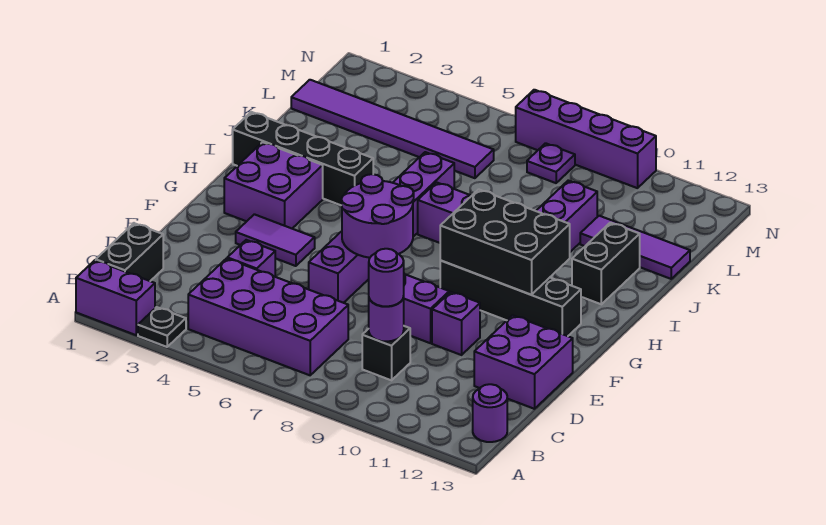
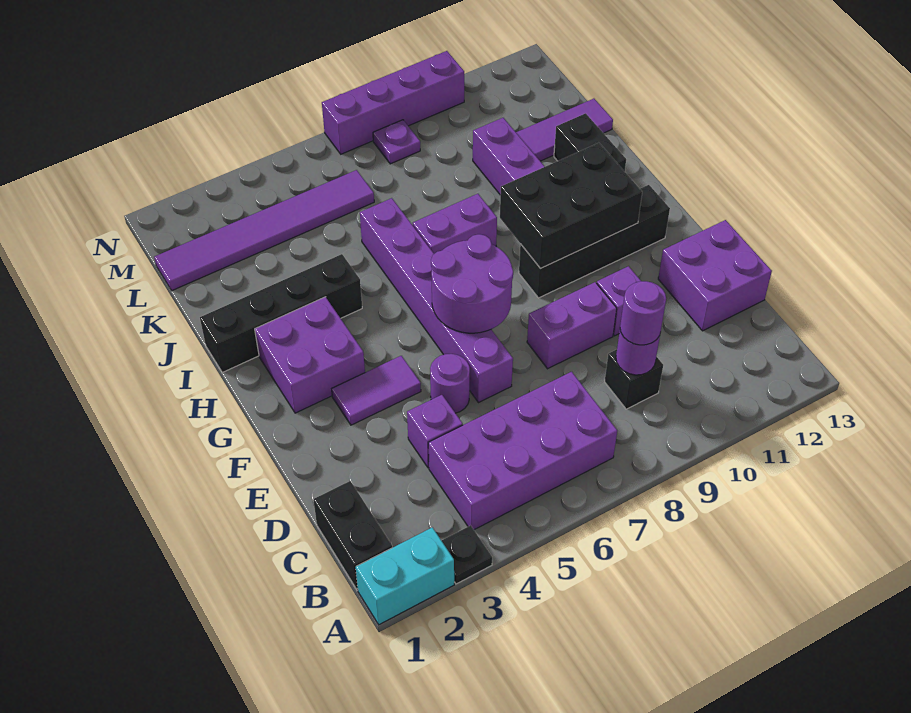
purple brick A1:A2 level 1 -> cyan brick A1:A2 level 1
purple round brick B13 level 1 -> purple round brick E5 level 1

